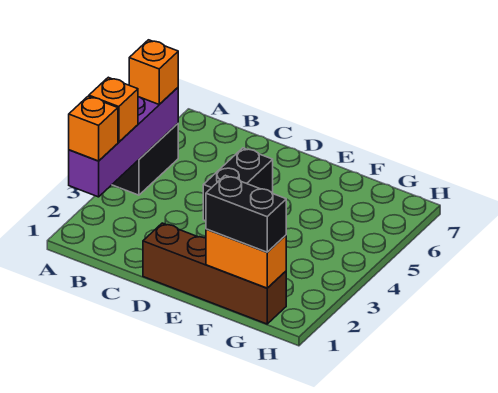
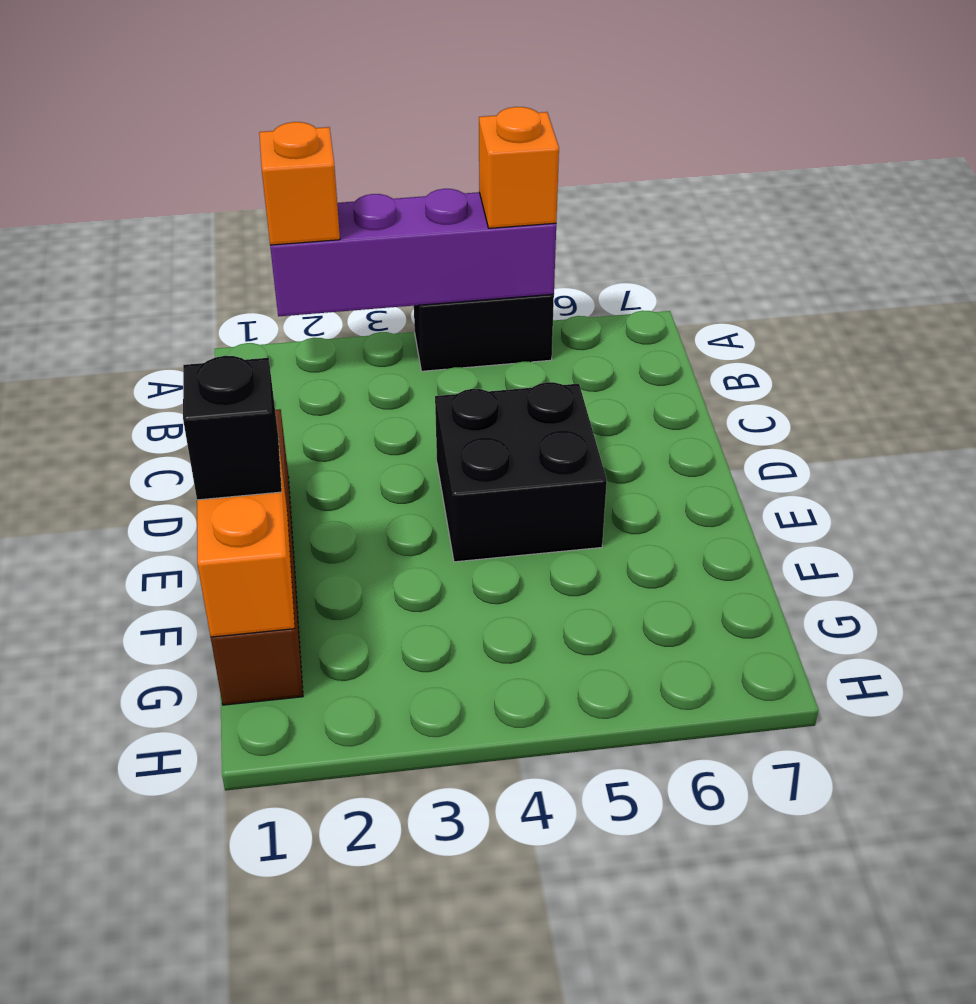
orange brick A3 level 3 -> none
black brick D4:D5 level 1 -> black brick D4:E5 level 1
black brick F1:G1 level 3 -> black brick F1 level 3

